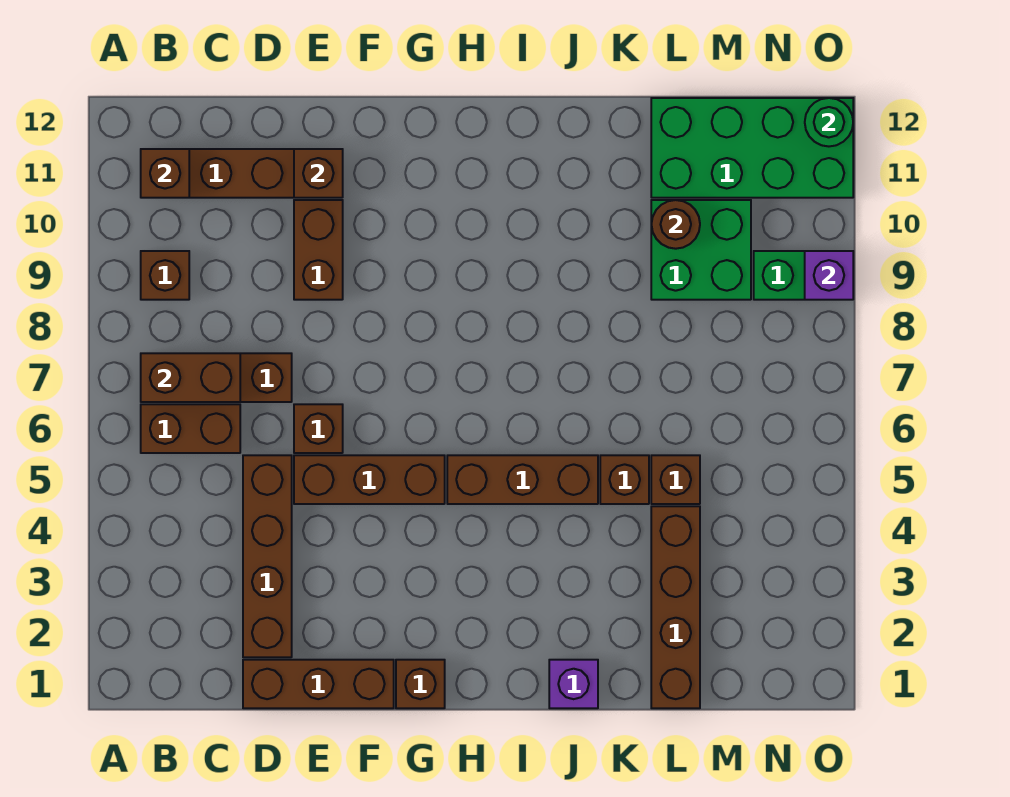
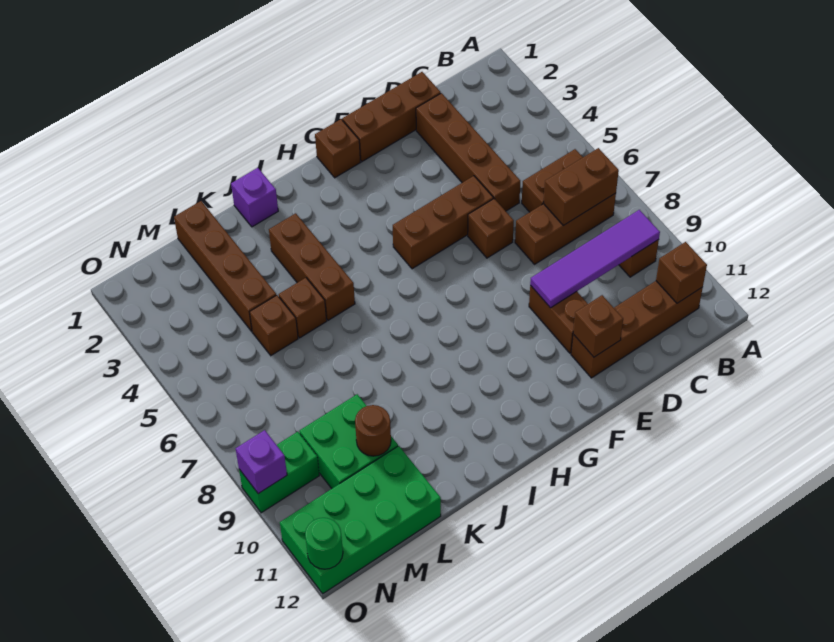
none -> purple tile B9:E9 level 2
brown brick H5:J5 level 1 -> brown brick J3:J5 level 1

